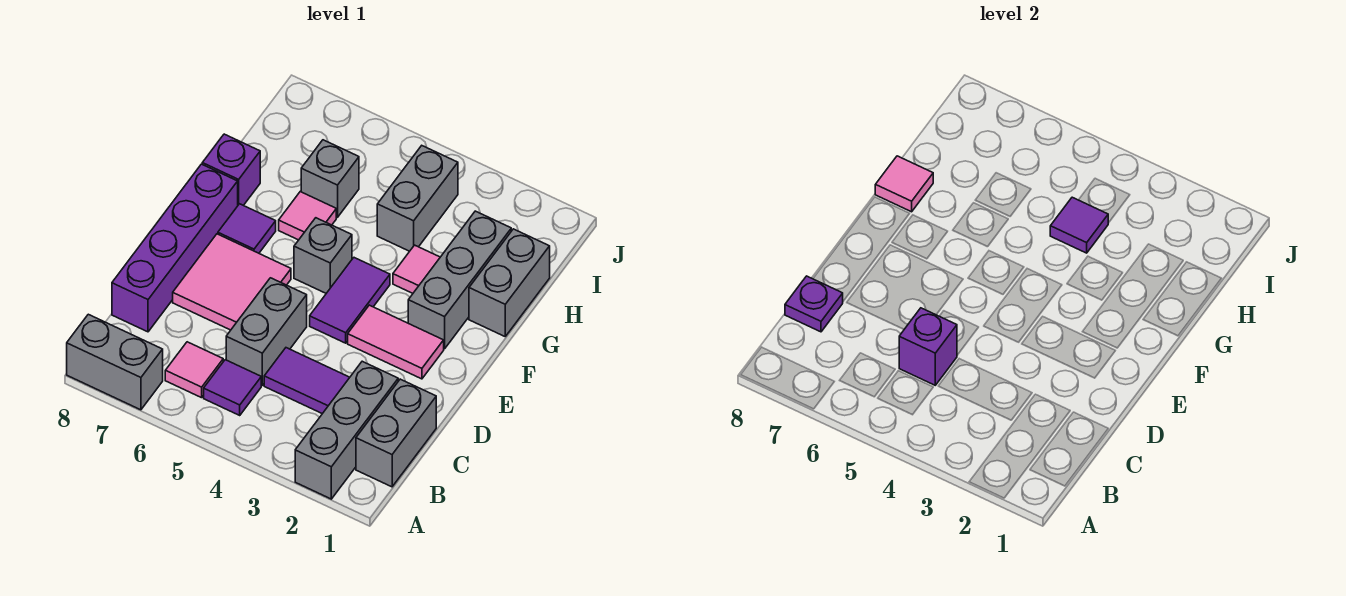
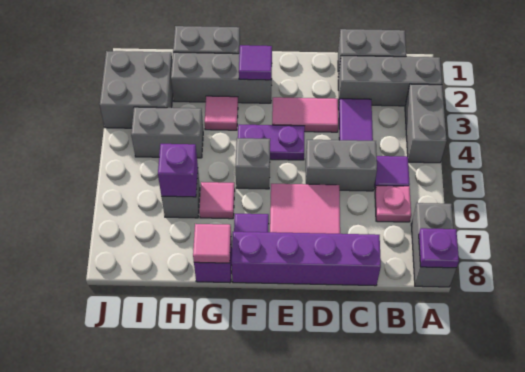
none -> grey brick A3:A4 level 1
pink tile B6 level 1 -> pink plate B6 level 1
purple brick C5 level 2 -> purple brick H6 level 2
purple plate C8 level 2 -> purple plate A8 level 2
pink tile E2:E3 level 1 -> pink tile D3:E3 level 1
purple tile E4:F4 level 1 -> purple plate E4:F4 level 1
purple tile H4 level 2 -> purple tile F2 level 2
none -> grey brick I2:J3 level 1

